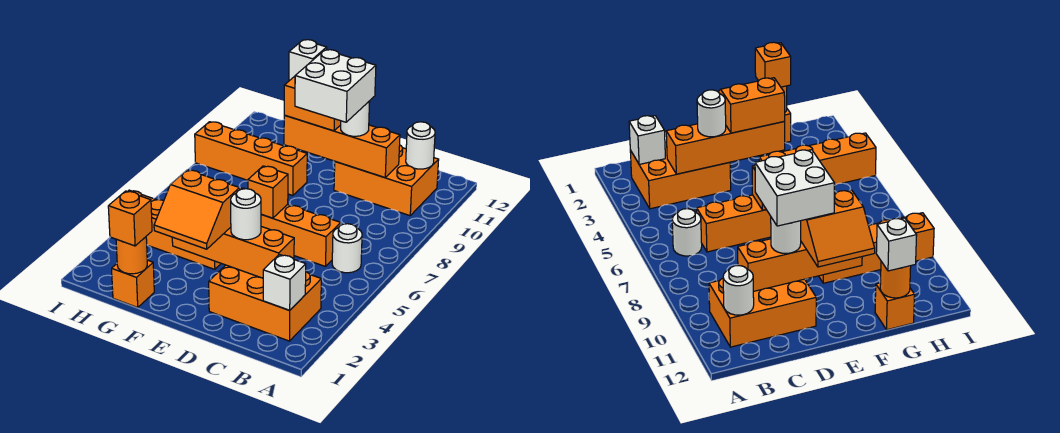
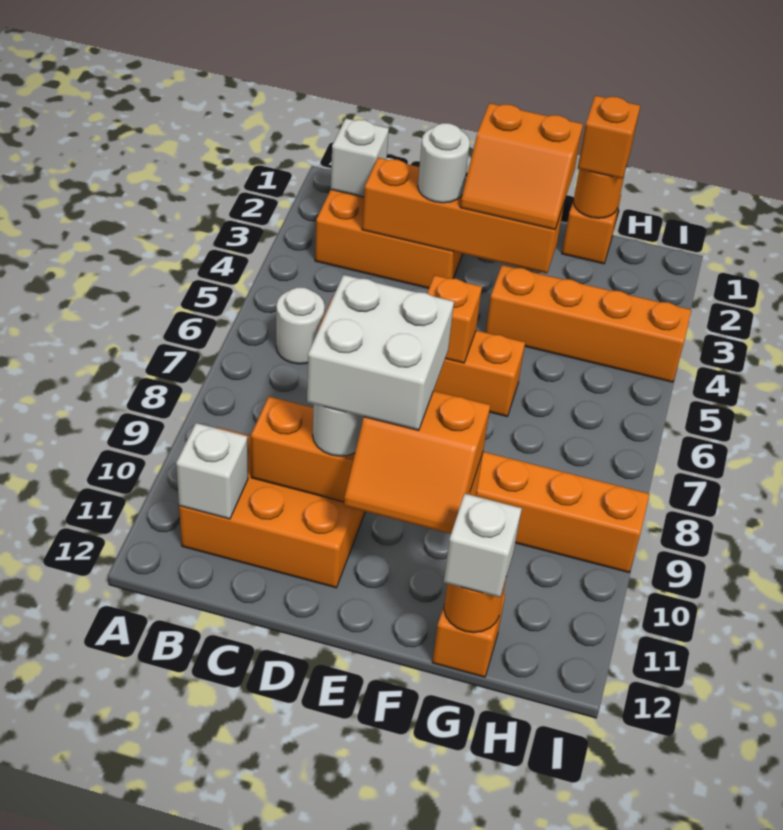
white round brick B11 level 2 -> white brick B11 level 2
orange slope E2:F3 level 3 top 3 -> orange slope E2:F3 level 3 top 2

